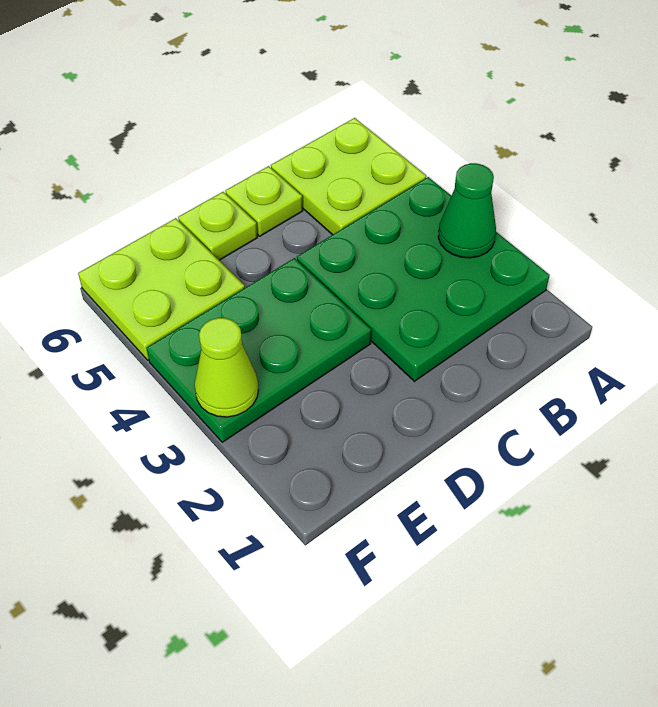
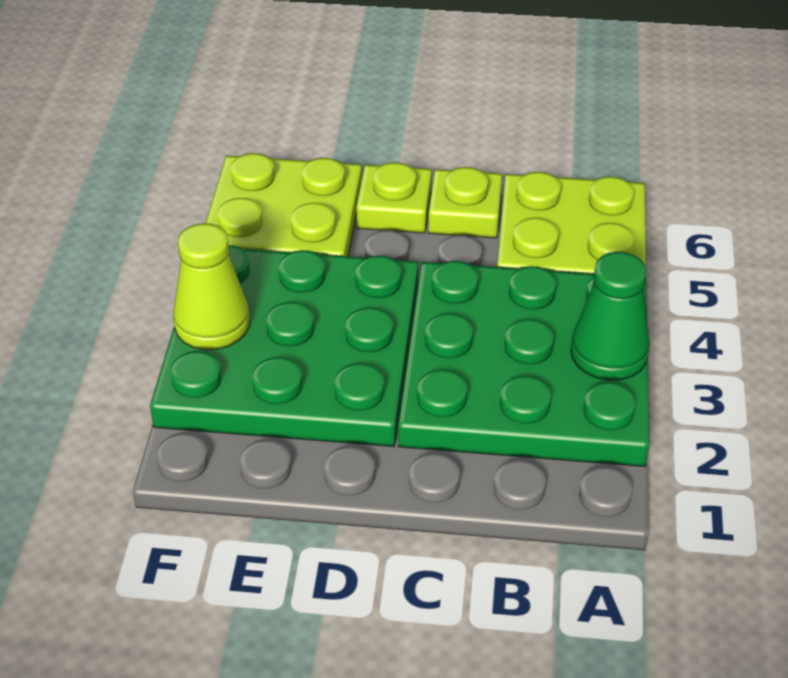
green plate D3:F4 level 1 -> green plate D2:F4 level 1

